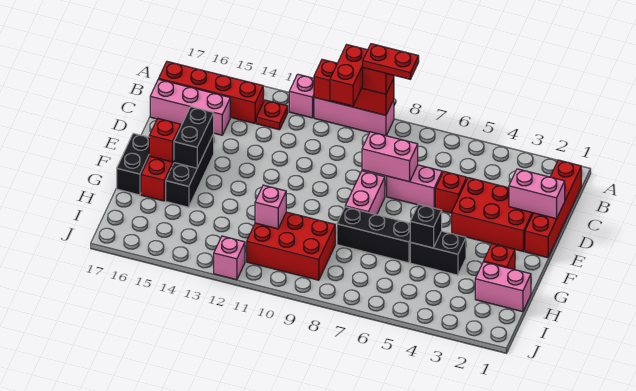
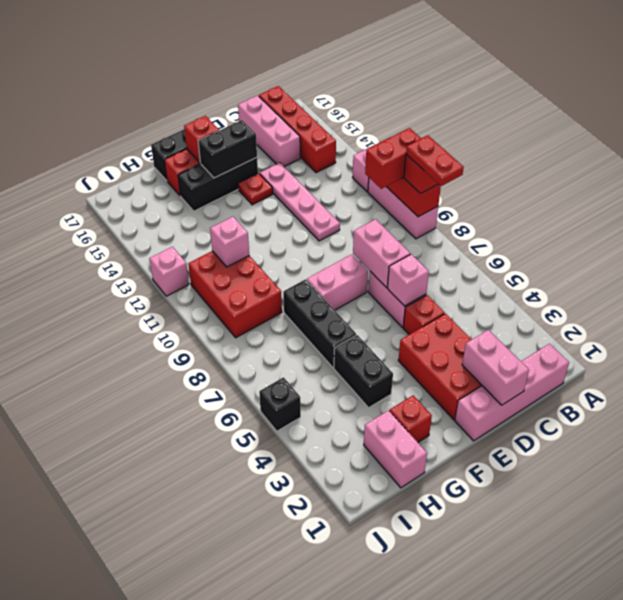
red brick B1:E1 level 1 -> pink brick B1:E1 level 1
red plate B13 level 1 -> red plate E14 level 1
none -> pink brick D6 level 2
none -> pink plate D11:D14 level 1
black brick G5 level 2 -> black brick J5 level 1

